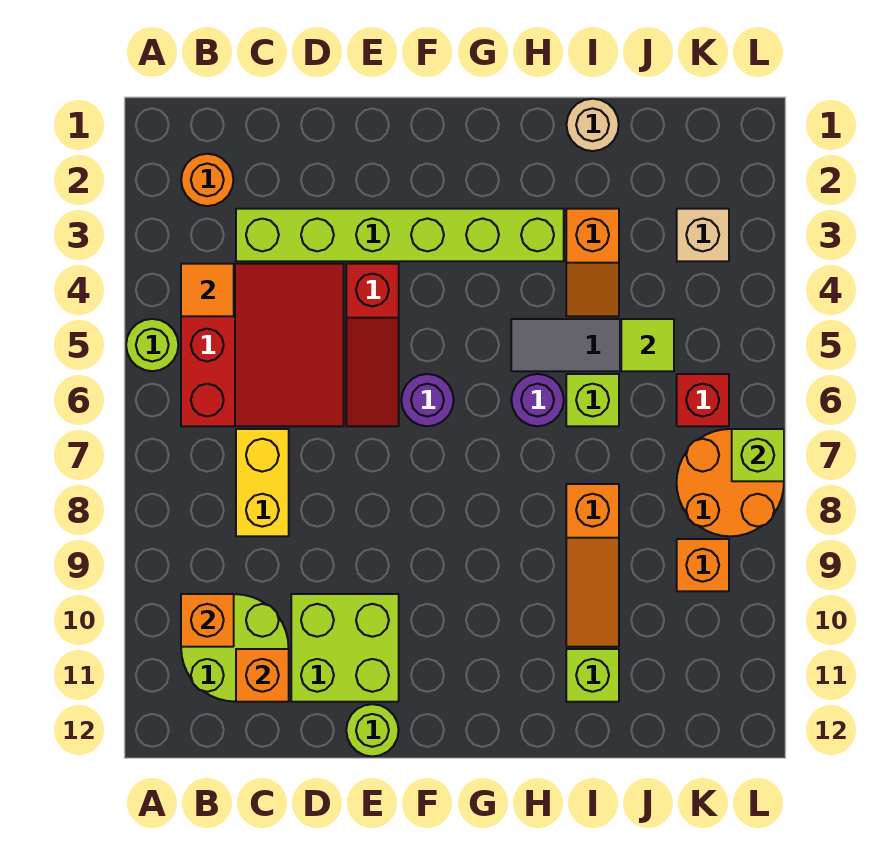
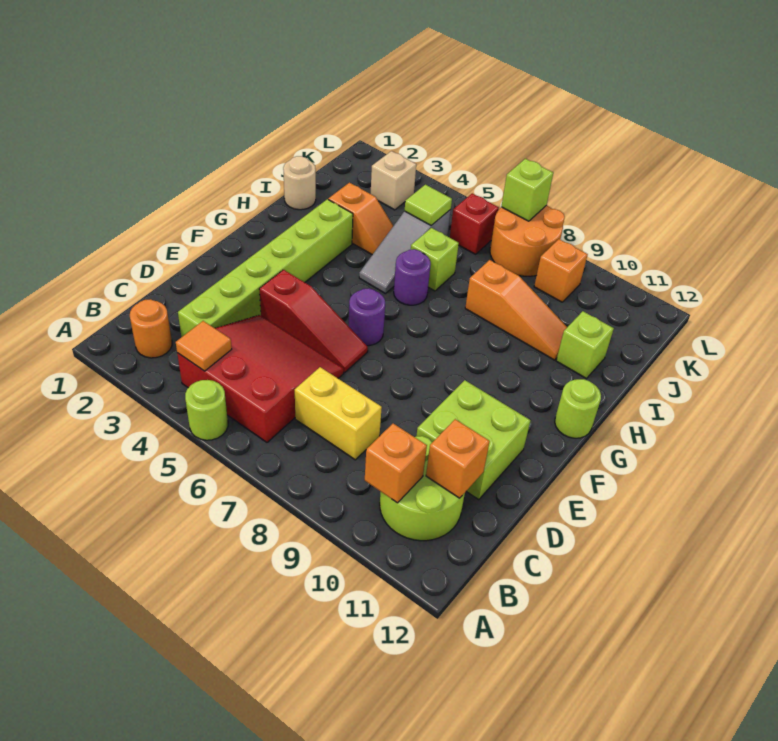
lime round brick E12 level 1 -> lime round brick G12 level 1

